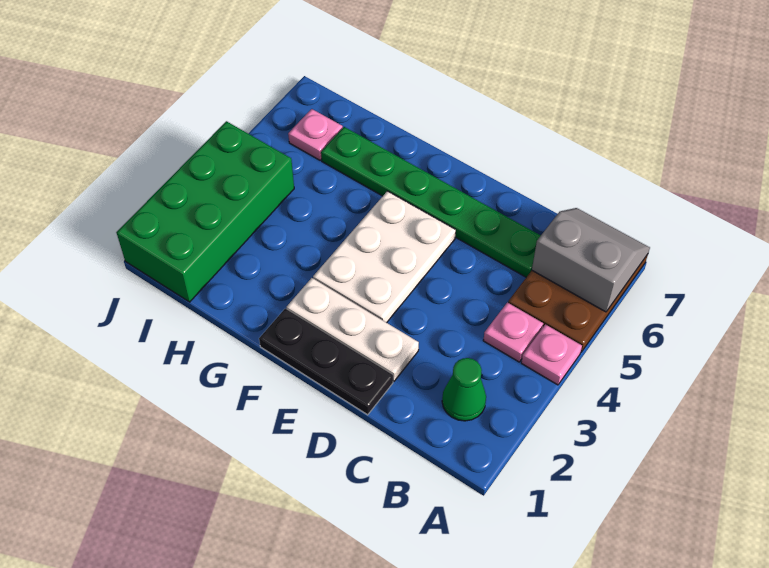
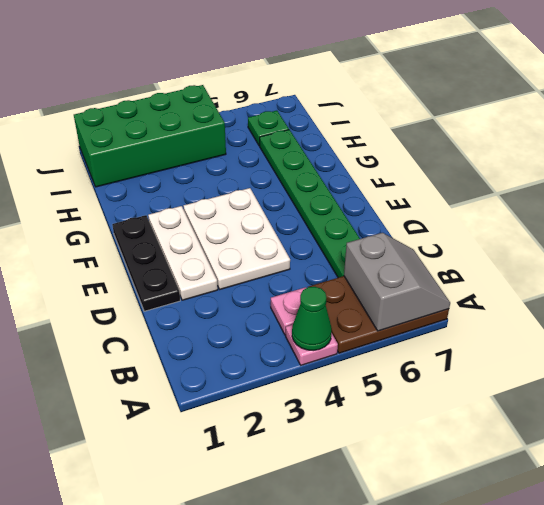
green cone B2 level 1 -> green cone A4 level 2
white plate E3:F5 level 1 -> white plate D3:F4 level 1
pink plate I6 level 1 -> green plate I6 level 1

